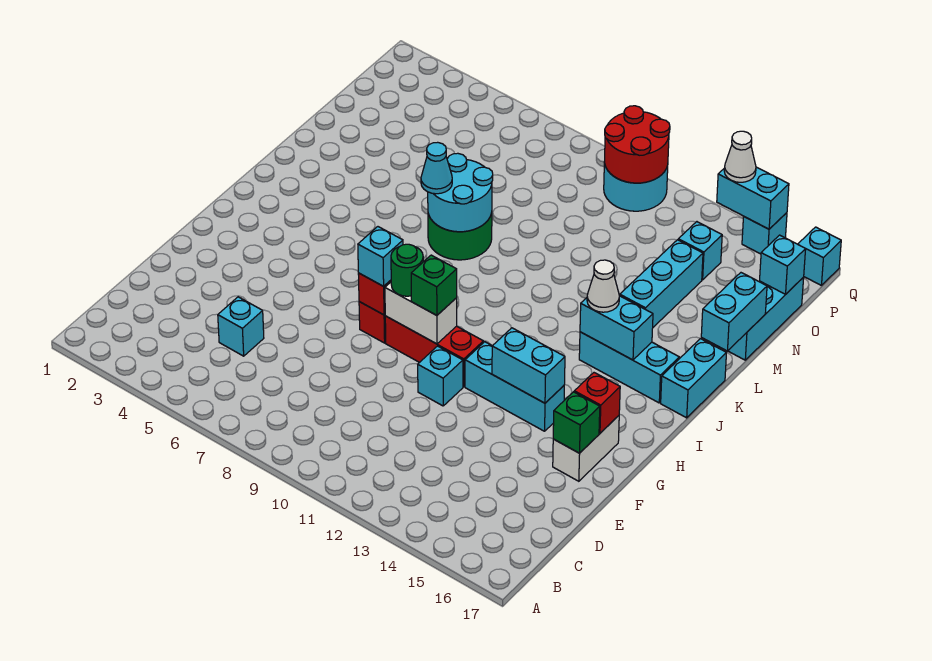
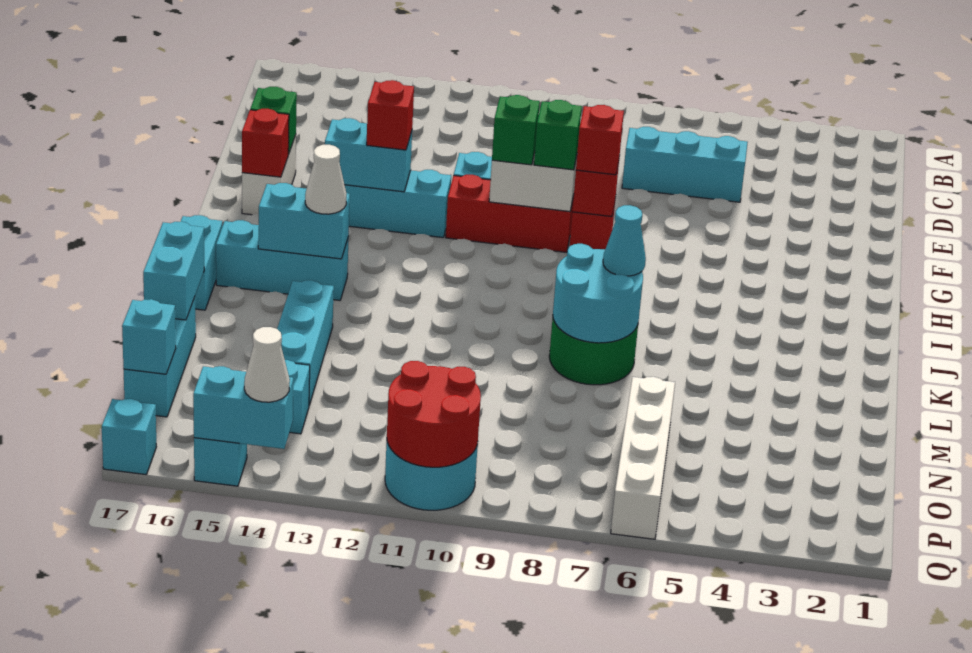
cyan brick D5 level 1 -> cyan brick D5:D7 level 1
cyan brick G8 level 3 -> red brick G8 level 3
green round brick G9 level 3 -> green brick G9 level 3
none -> red brick G13 level 3
none -> white brick N6:Q6 level 1

